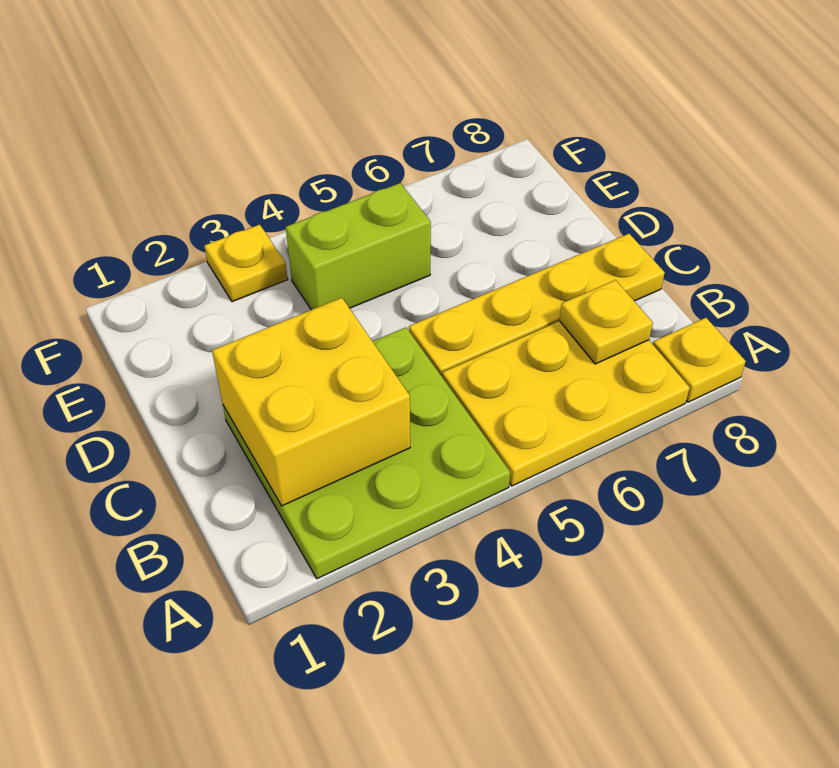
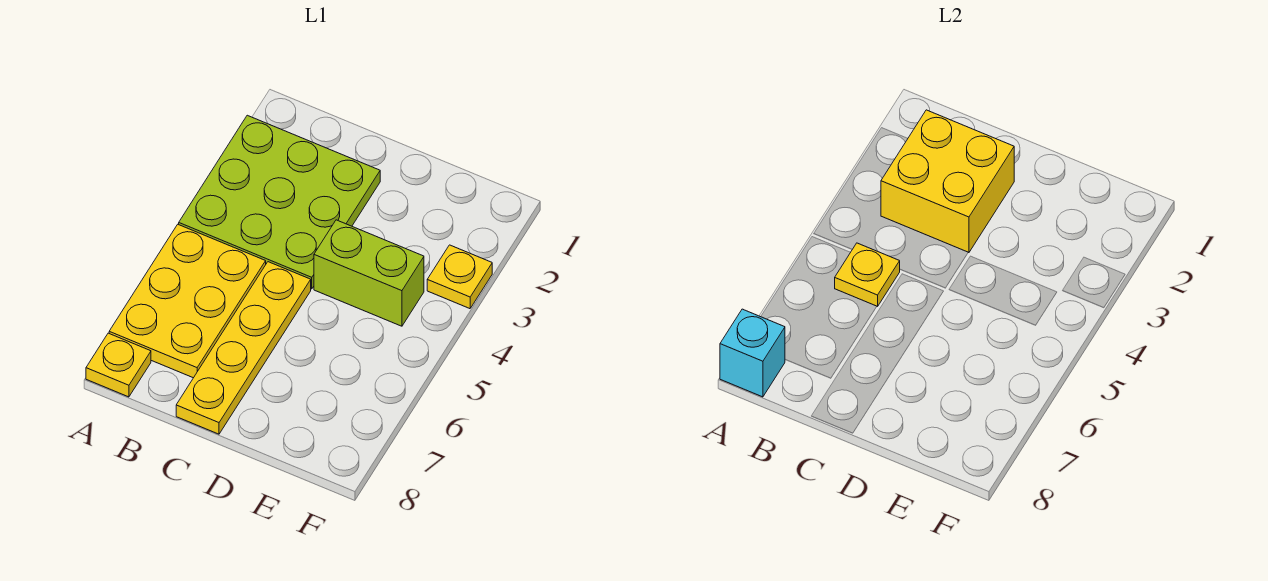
none -> cyan brick A8 level 2
yellow plate B7 level 2 -> yellow plate B5 level 2
lime brick E4:E5 level 1 -> lime brick D4:E4 level 1

